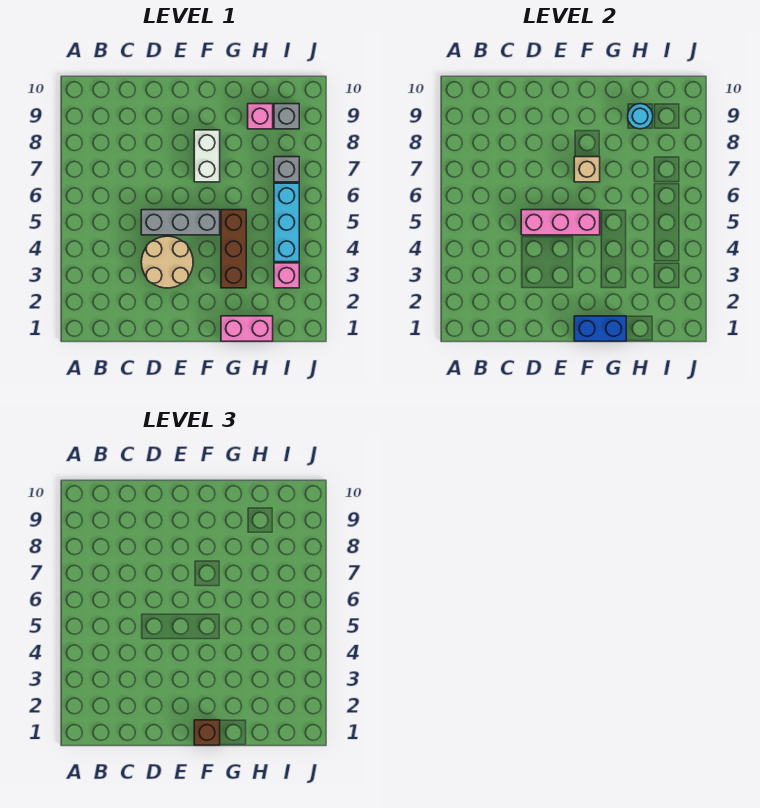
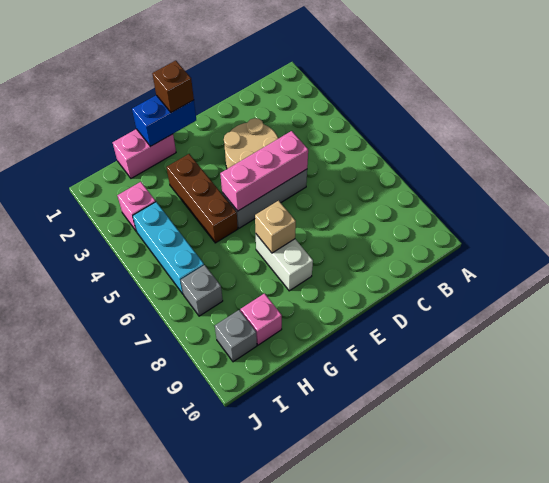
cyan round brick H9 level 2 -> none

